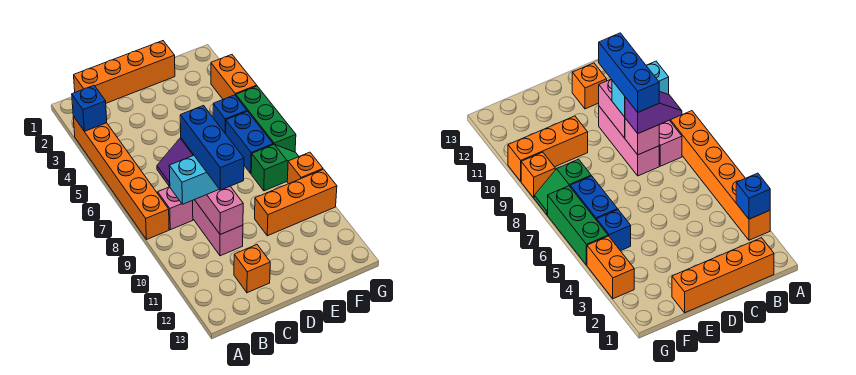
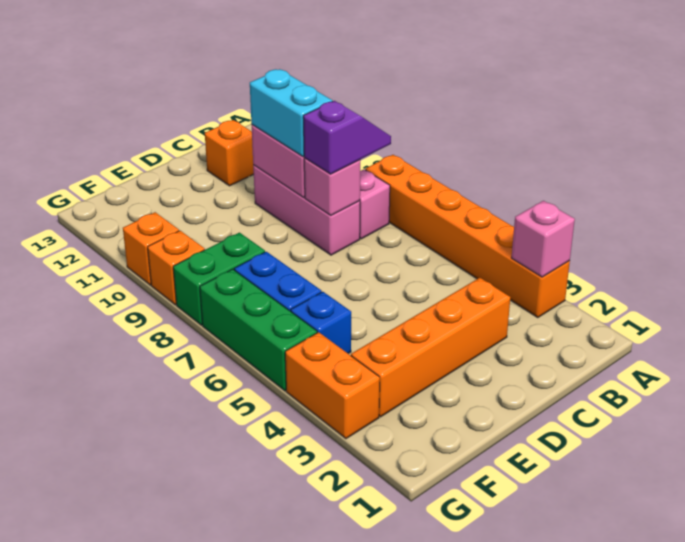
blue brick A3 level 2 -> pink brick A3 level 2
orange brick B1:E1 level 1 -> orange brick C3:F3 level 1
cyan brick B9:C9 level 3 -> cyan brick C9:C10 level 3
blue brick C8:C10 level 4 -> none
orange brick E10:G10 level 1 -> orange brick G10 level 1
green slope F8:G8 level 1 top F -> green brick F8:G8 level 1

